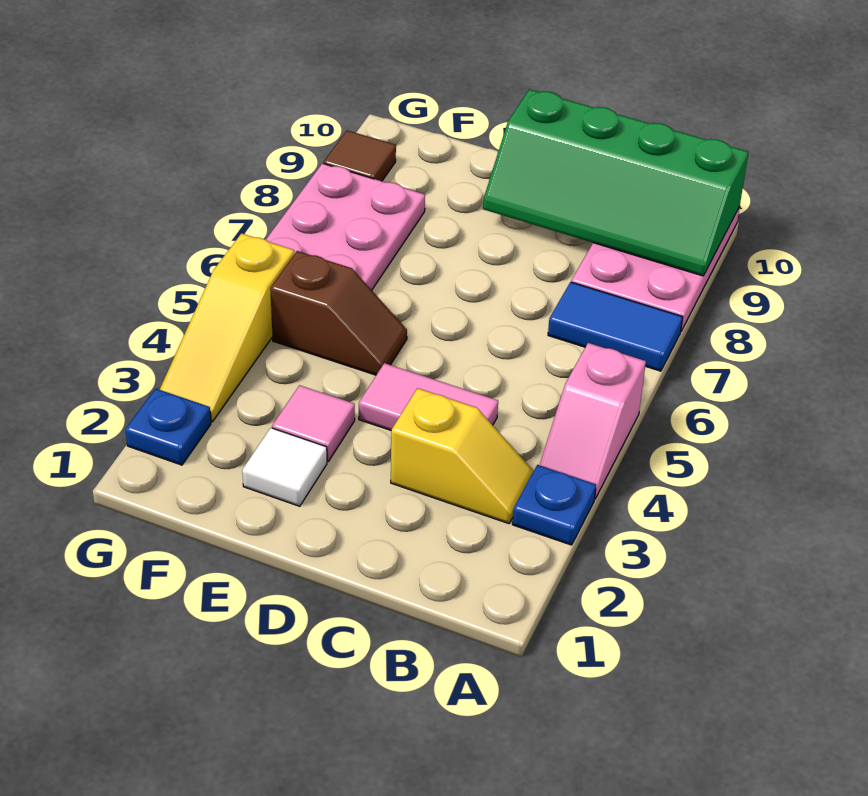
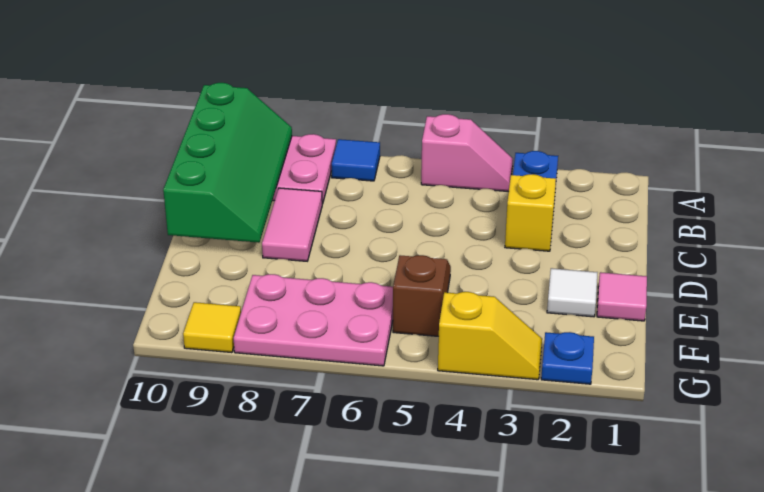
blue tile A7:B7 level 1 -> blue tile A7 level 1
pink tile C4:D4 level 1 -> pink tile C8:D8 level 1
pink tile E3 level 1 -> pink tile E1 level 1
yellow slope G3:G5 level 1 top 5 -> yellow slope G3:G4 level 1 top 4
brown tile G9 level 1 -> yellow tile G9 level 1

